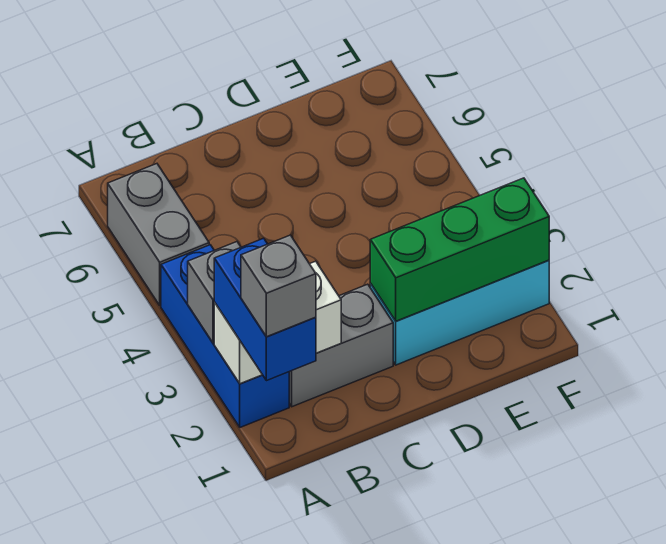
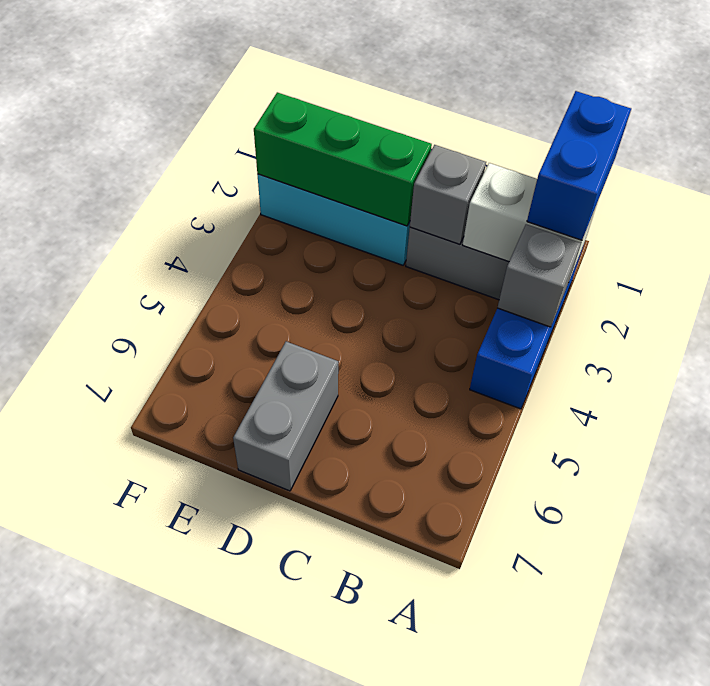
grey brick A1 level 4 -> grey brick C2 level 2
grey brick A5:A6 level 1 -> grey brick D6:D7 level 1

